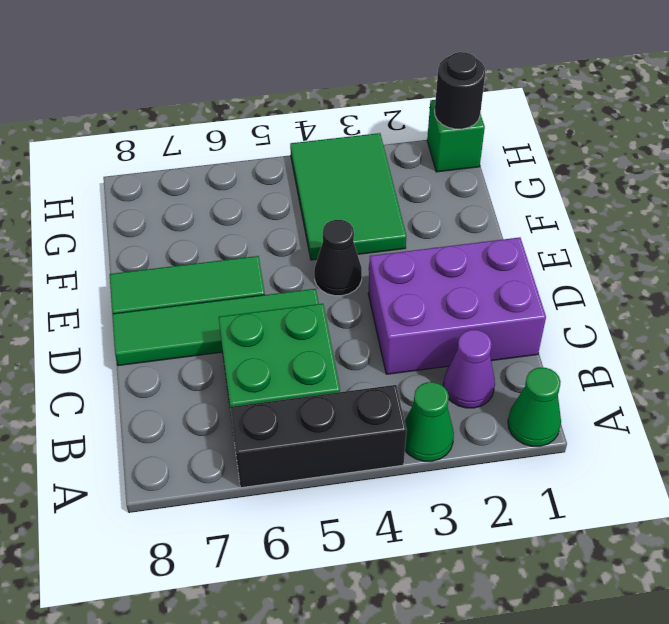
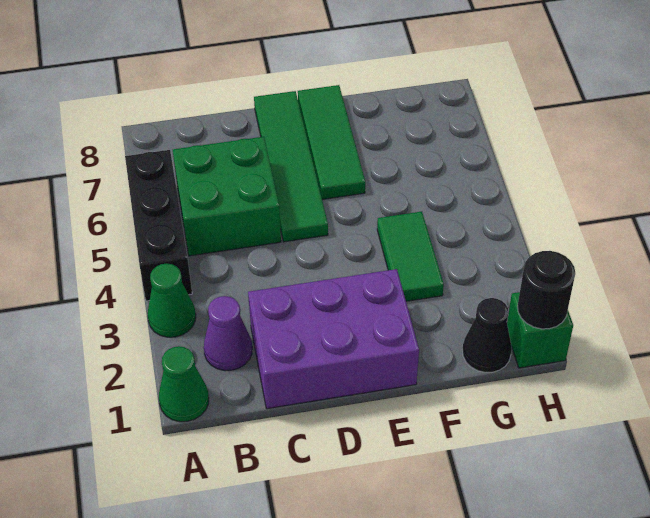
purple brick C1:D3 level 1 -> purple brick C1:E2 level 1
black cone E4 level 1 -> black cone G1 level 1
green tile F3:H4 level 1 -> green tile F3:F4 level 1

